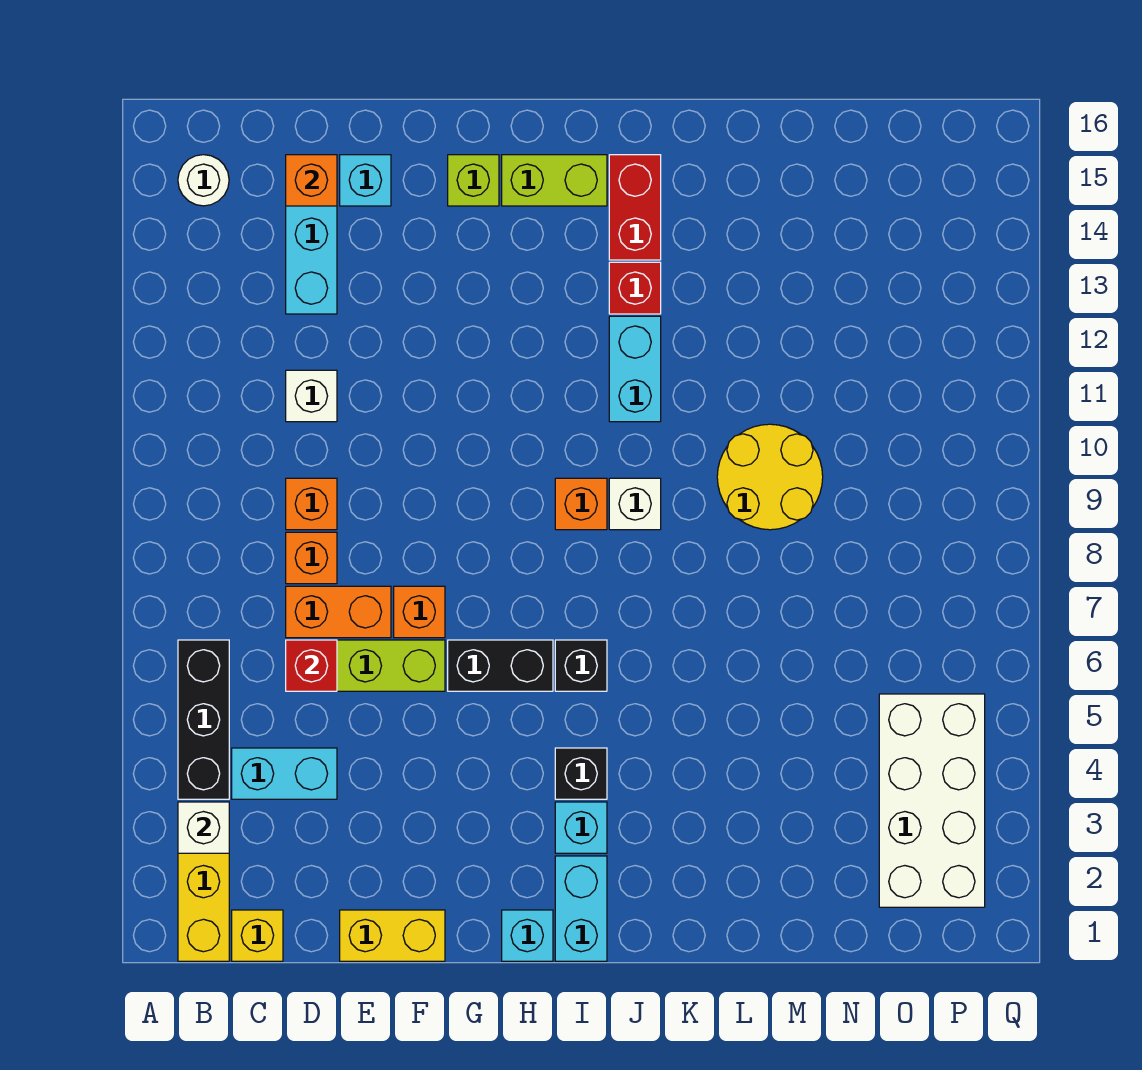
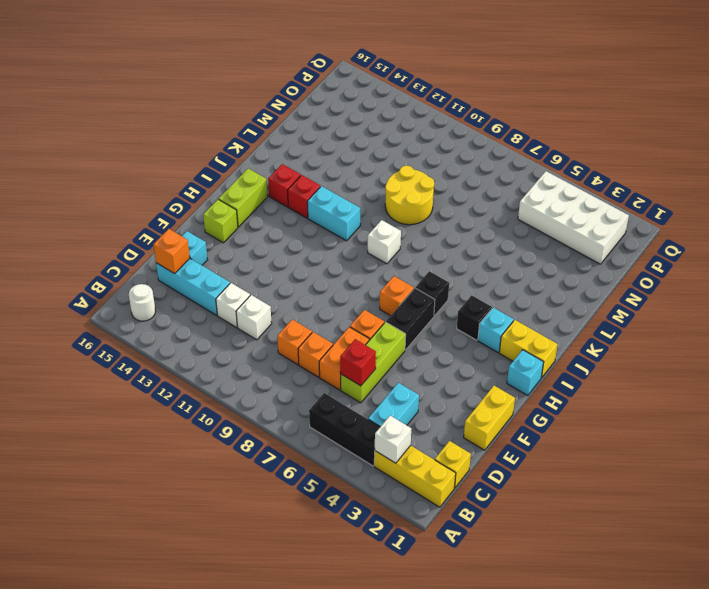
none -> white brick D12 level 1
cyan brick I1:I2 level 1 -> yellow brick I1:I2 level 1
orange brick I9 level 1 -> orange brick H7 level 1
red brick J14:J15 level 1 -> red brick J14 level 1

